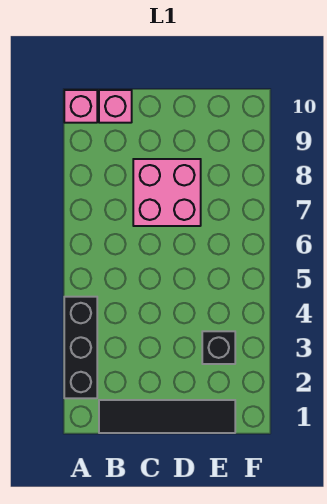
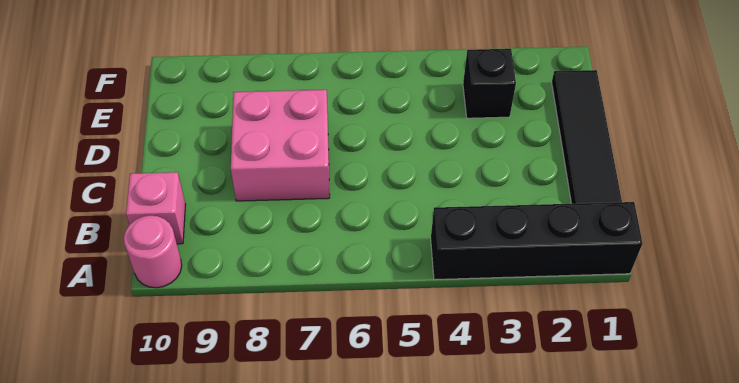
black brick A2:A4 level 1 -> black brick A1:A4 level 1
pink brick A10 level 1 -> pink round brick A10 level 1

